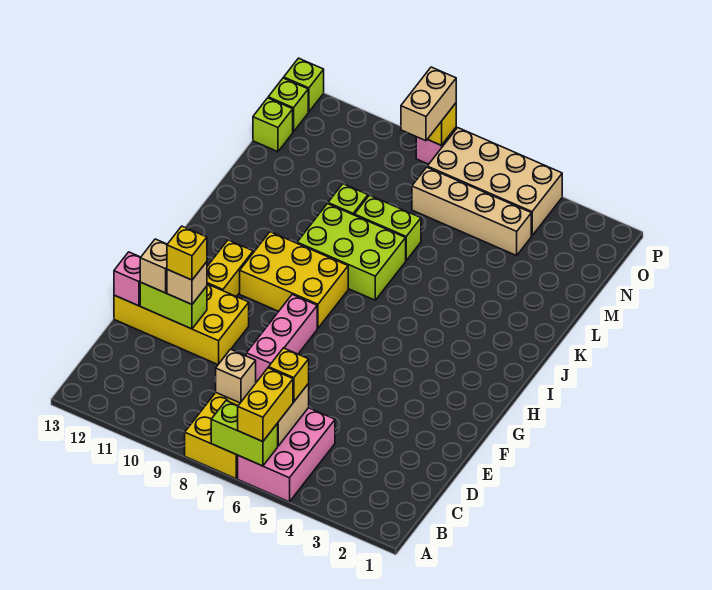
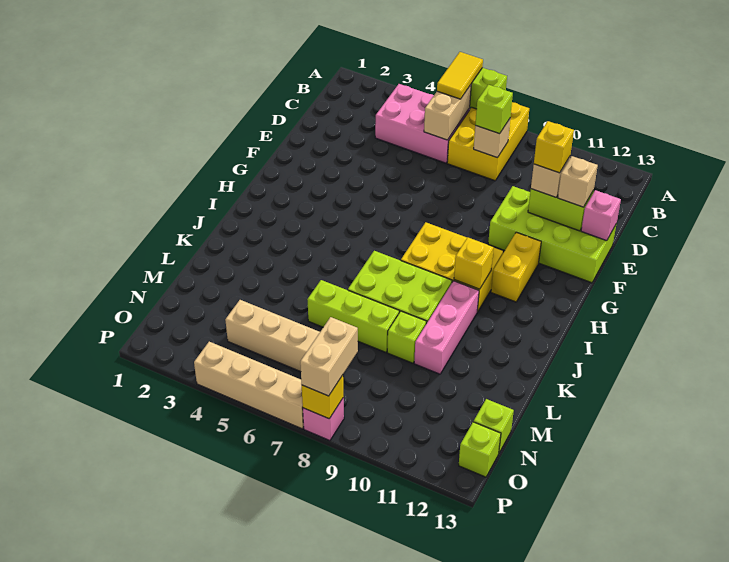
pink brick A5:C6 level 1 -> pink brick B4:C6 level 1
yellow brick A6:B6 level 3 -> yellow tile A6:B6 level 3
yellow brick C6 level 3 -> yellow brick I10 level 2
pink brick E8:G8 level 1 -> pink brick J10:L10 level 1
yellow brick E10:F13 level 1 -> lime brick E10:F13 level 1
lime brick L7:L8 level 1 -> lime brick L6:L8 level 1
tan brick O4:P7 level 1 -> tan brick P4:P7 level 1
lime brick P13 level 1 -> lime brick C8 level 3

